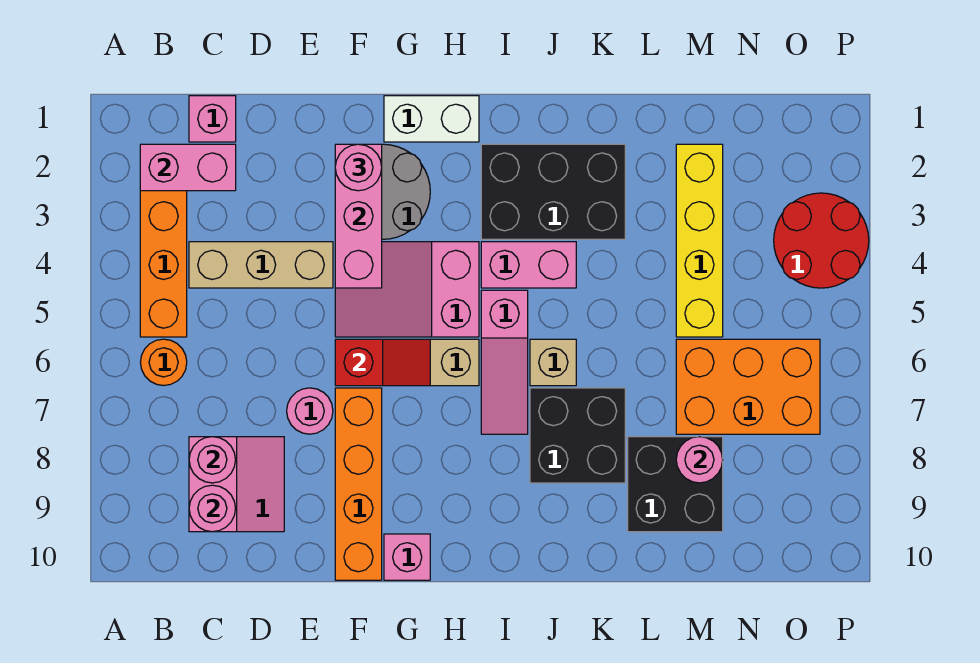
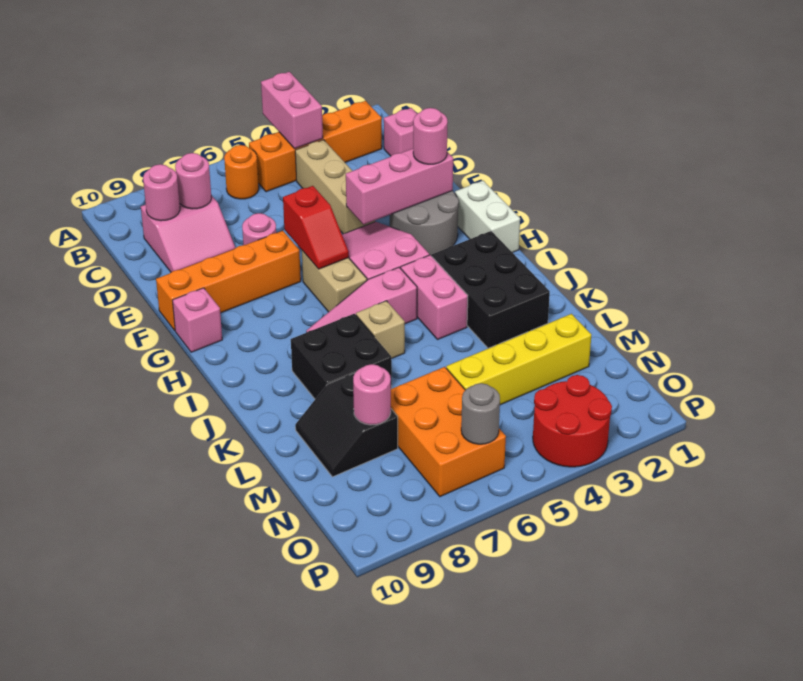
pink brick B2:C2 level 2 -> pink brick A4:B4 level 2
black brick L8:M9 level 1 -> black slope L8:M9 level 1 top 8
none -> grey round brick O6 level 2

